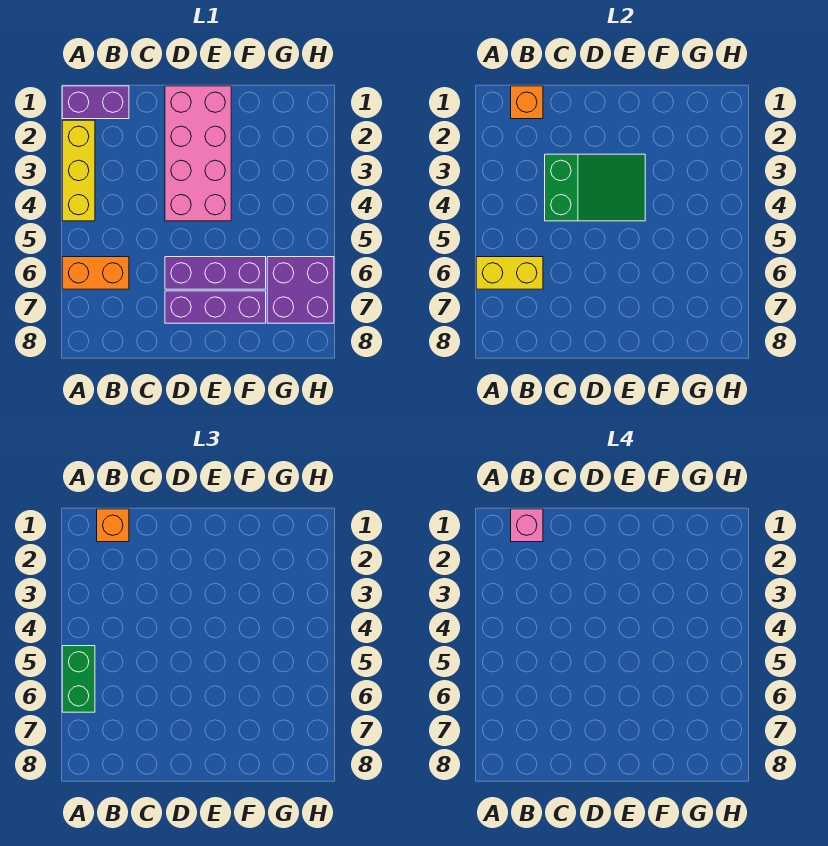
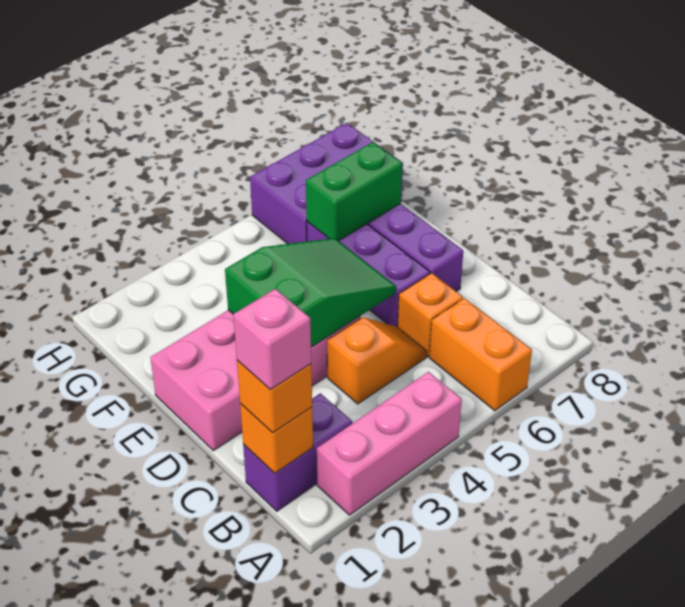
purple brick A1:B1 level 1 -> purple brick B1:B2 level 1
yellow brick A2:A4 level 1 -> pink brick A2:A4 level 1
green brick A5:A6 level 3 -> green brick F6:F7 level 2
yellow brick A6:B6 level 2 -> none
green slope C3:E4 level 2 top C -> green slope D3:E5 level 2 top 3
none -> orange slope C4:C5 level 1 top 4
none -> orange brick C6 level 1
purple brick G6:H7 level 1 -> purple brick G6:H8 level 1

